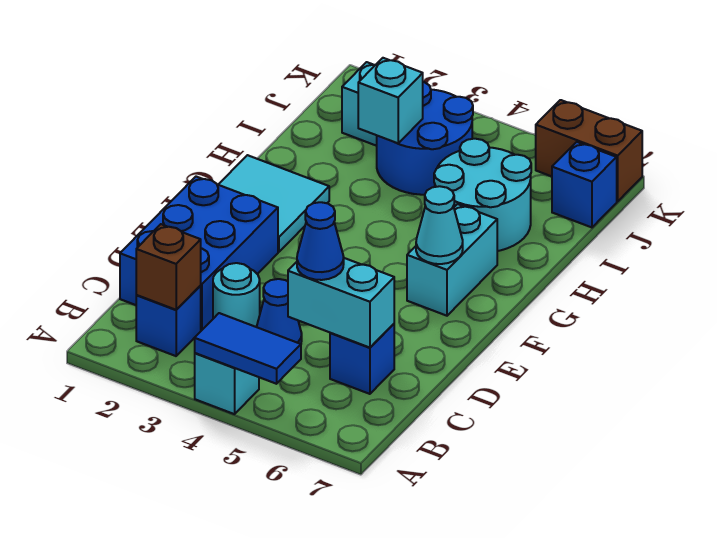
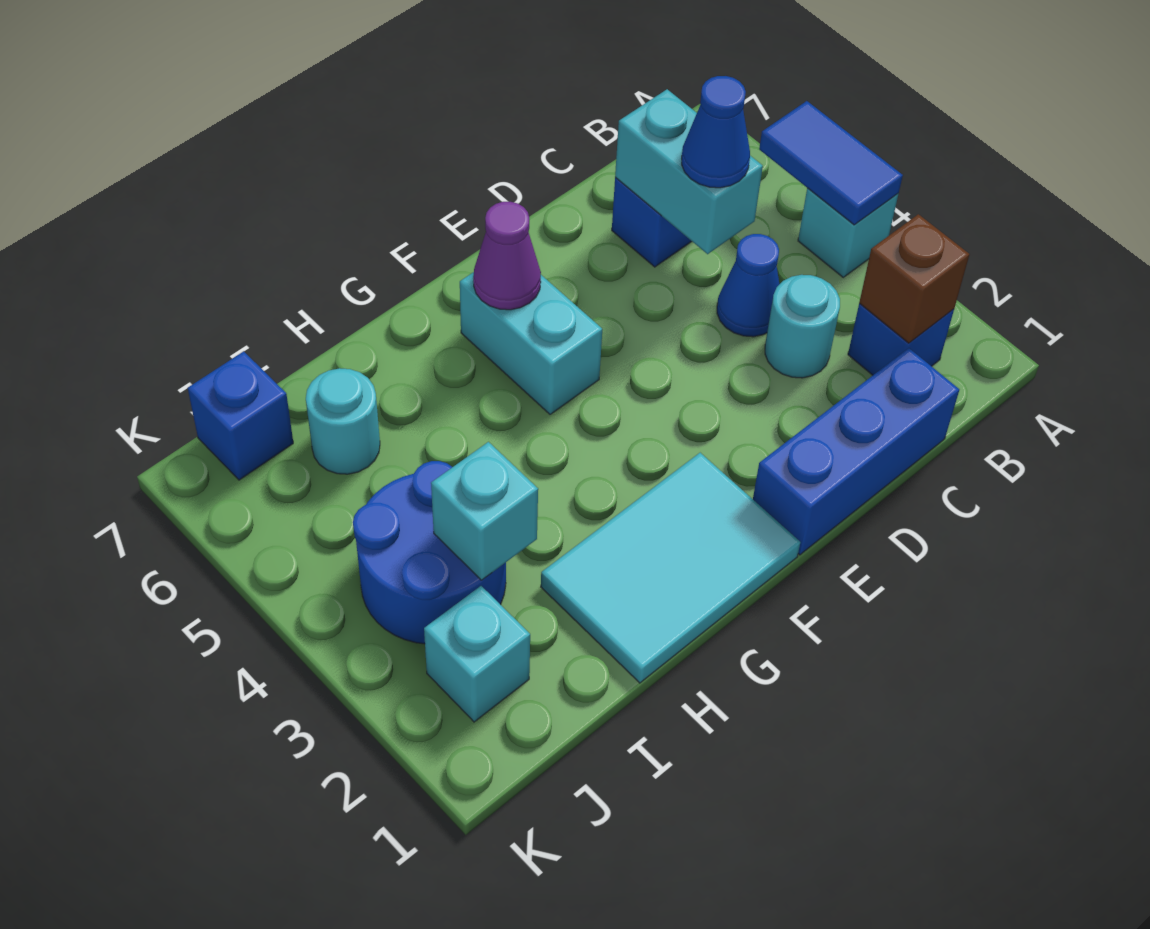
blue brick C1:E2 level 1 -> blue brick C1:E1 level 1
cyan tile F1:G2 level 1 -> cyan tile F1:H2 level 1
cyan brick F6:G6 level 1 -> cyan brick F5:F6 level 1
cyan cone F6 level 2 -> purple cone F6 level 2
cyan round brick H5:I6 level 1 -> cyan round brick I6 level 1
brown brick K6:K7 level 1 -> none

